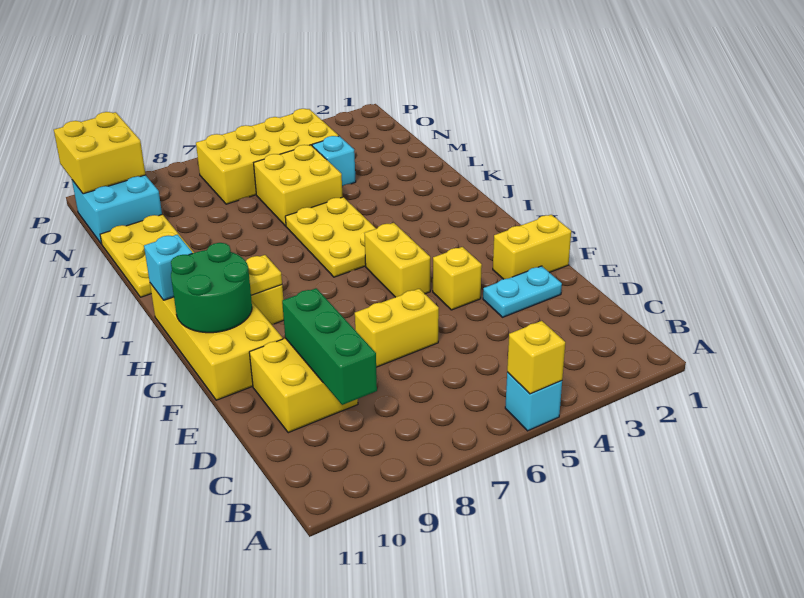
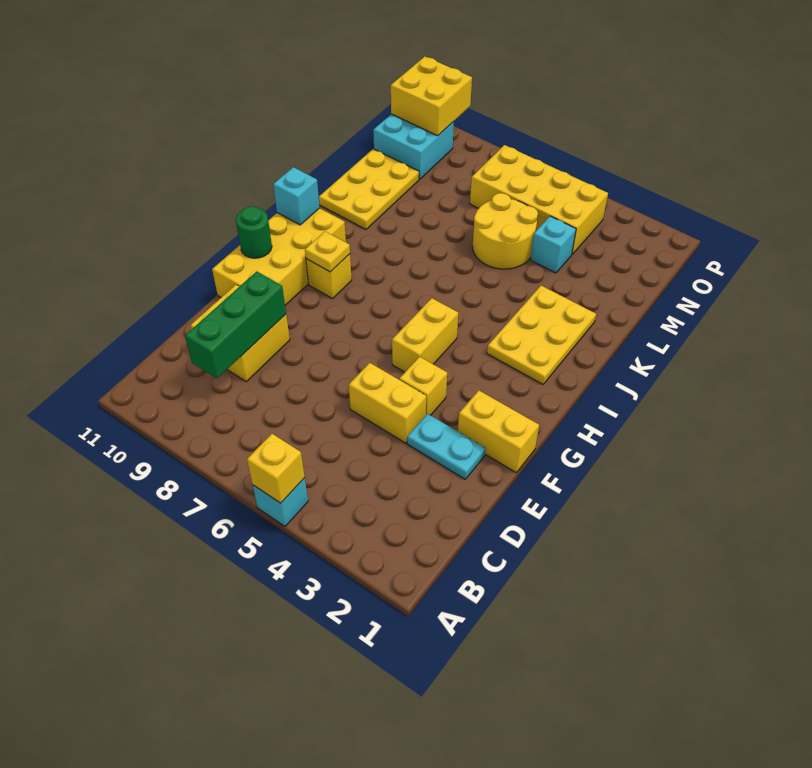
yellow brick E6:E7 level 1 -> yellow brick E4:E5 level 1
green round brick G10:H11 level 2 -> green round brick G11 level 2
yellow plate I5:K6 level 1 -> yellow plate I2:K3 level 1
yellow brick L5:M6 level 1 -> yellow round brick L5:M6 level 1

